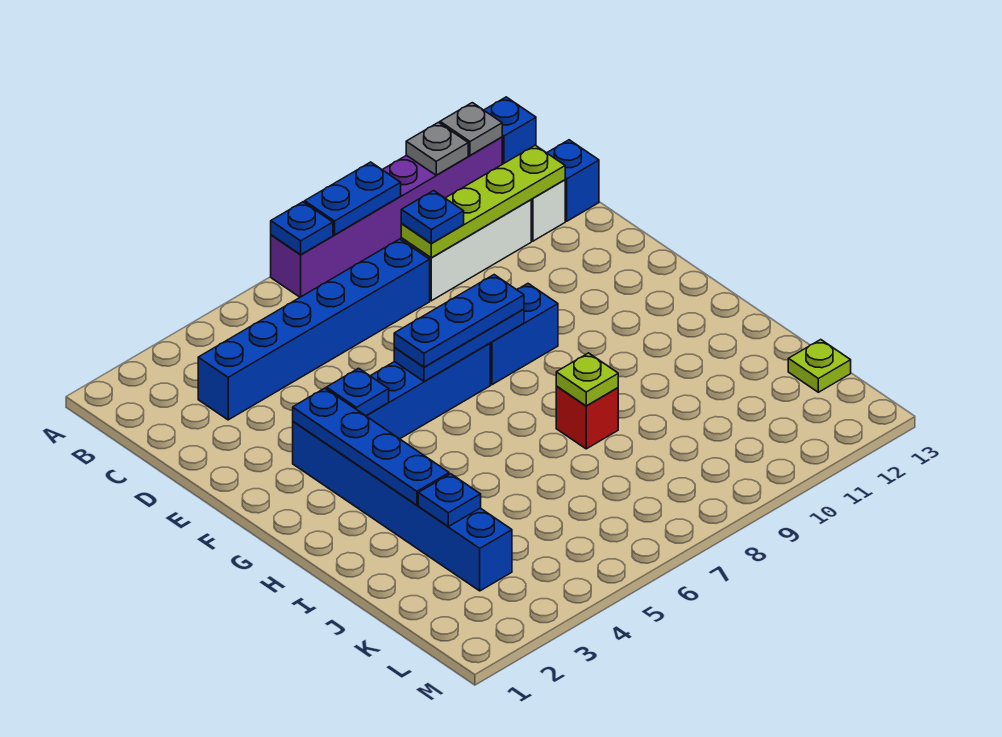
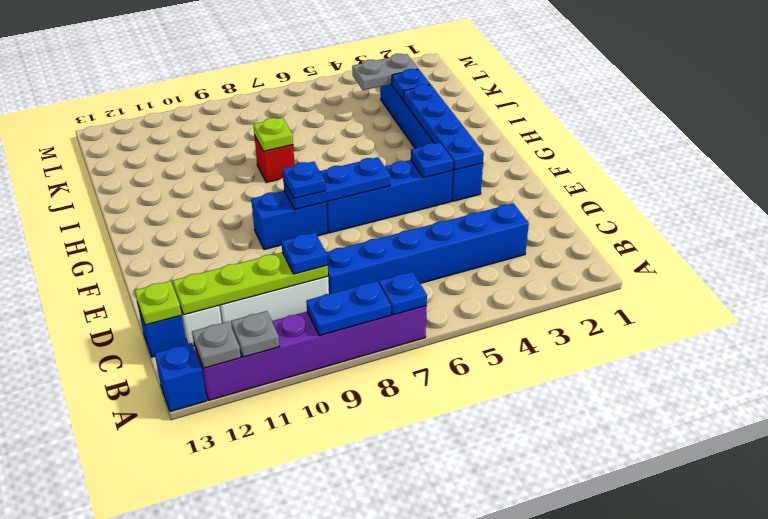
blue plate F6:F8 level 3 -> blue plate F8 level 3
none -> grey plate K3:K4 level 2
lime plate K13 level 1 -> lime plate C13 level 2

